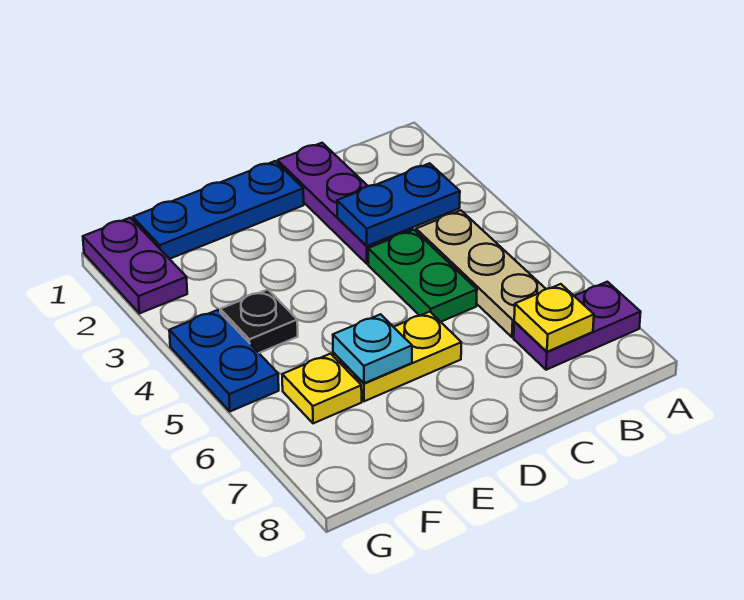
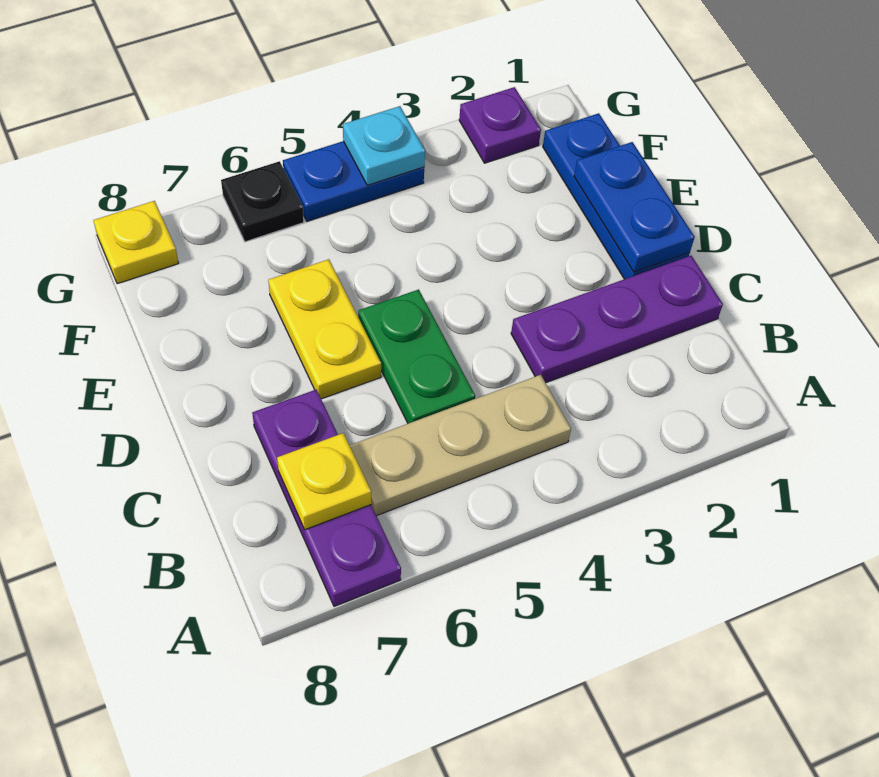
purple plate A7:B7 level 1 -> purple plate A7:C7 level 1
blue plate B3:C3 level 2 -> blue plate D1:E1 level 2
green plate C4:C5 level 1 -> green plate C5:D5 level 1
cyan plate E6 level 2 -> cyan plate G4 level 2
black plate F4 level 1 -> black plate G6 level 1
yellow plate F6 level 1 -> yellow plate G8 level 1
purple plate G1:G2 level 1 -> purple plate G2 level 1

